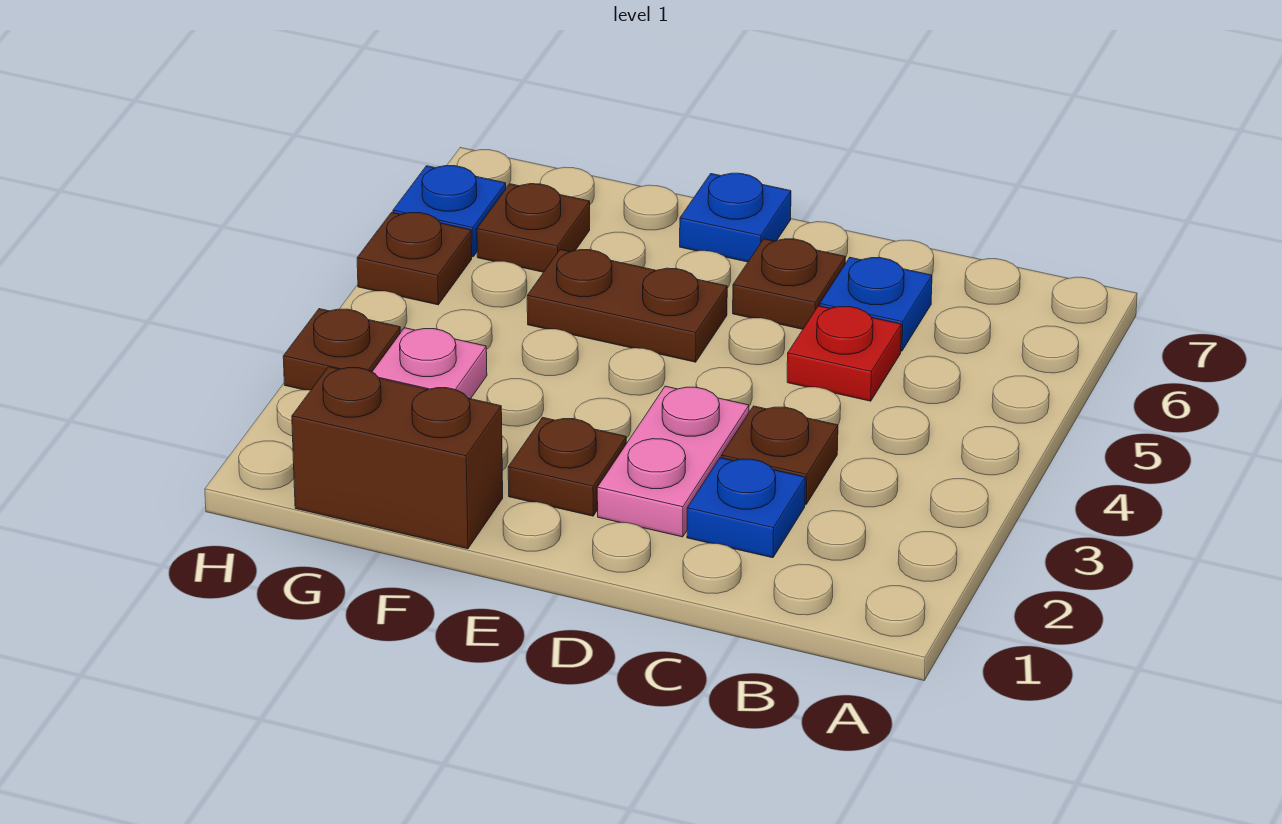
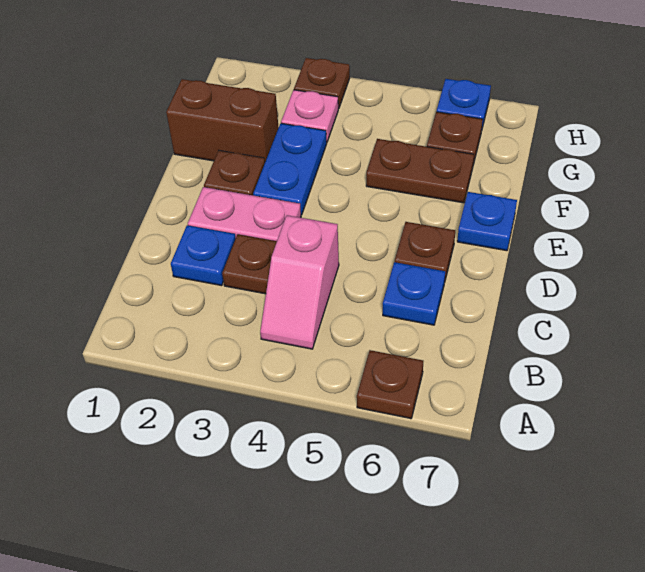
none -> pink slope B4:C4 level 1 top C
red plate C5 level 1 -> none
none -> blue plate E3:F3 level 1
brown plate E5:F5 level 1 -> brown plate F5:F6 level 1
brown brick F1:G1 level 1 -> brown brick F1:F2 level 1
brown plate H5 level 1 -> brown plate A6 level 1

